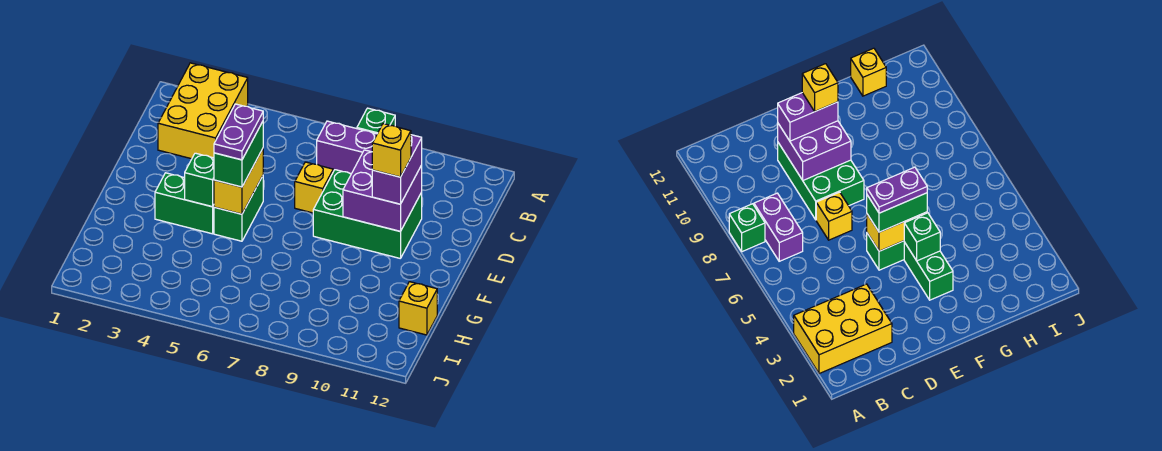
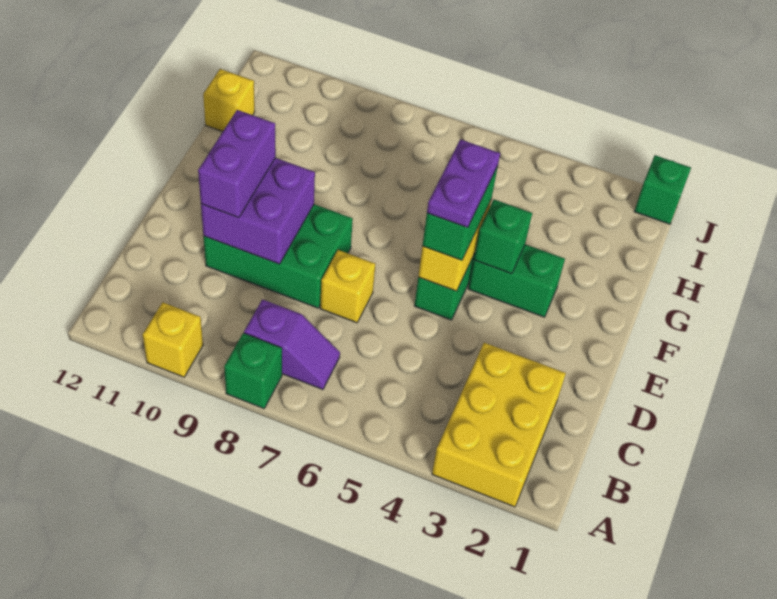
purple brick B7:B8 level 1 -> purple slope B7:B8 level 1 top 8
yellow brick E10 level 4 -> yellow brick A10 level 1
none -> green brick J1 level 1

